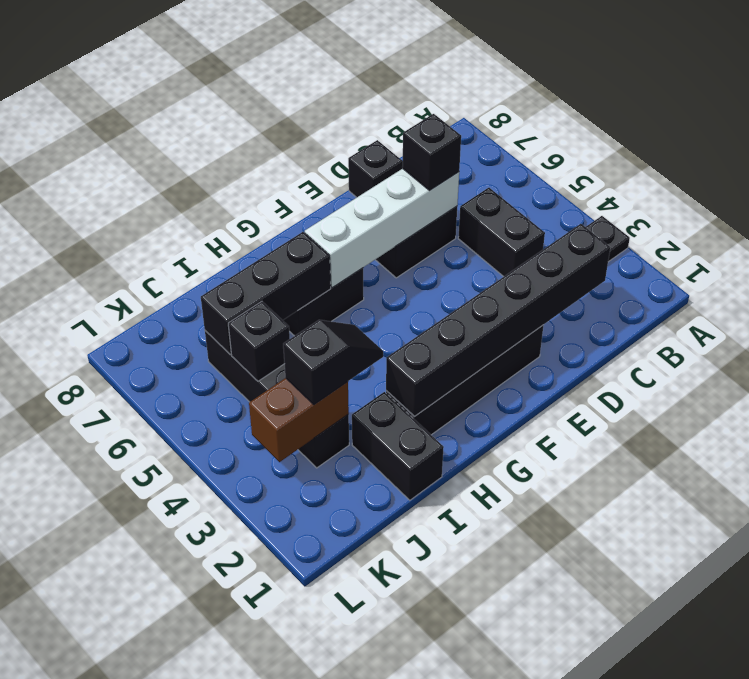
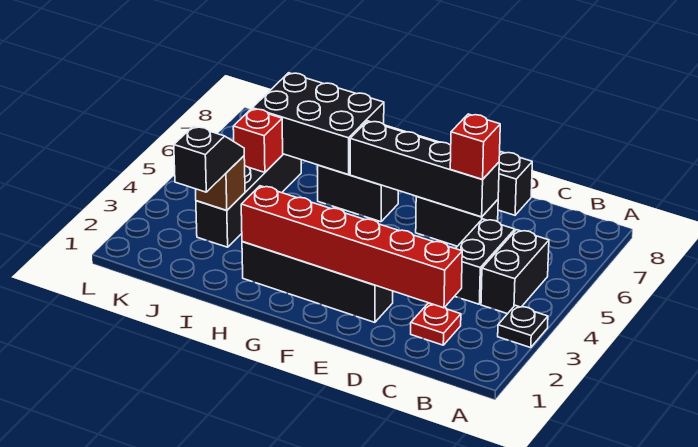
none -> red plate C2 level 1
black brick C2:H2 level 2 -> red brick C2:H2 level 2
white brick D6:G6 level 2 -> black brick D6:G6 level 2
black brick D6 level 3 -> red brick D6 level 3
black brick H6:J6 level 2 -> black brick H6:J7 level 2
black brick I1:I2 level 1 -> black brick B4:B5 level 1
black slope I3:J3 level 3 top J -> black slope J2:J3 level 3 top 2
brown brick J3:K3 level 2 -> brown brick J3 level 2
black brick J5 level 2 -> red brick J5 level 2

